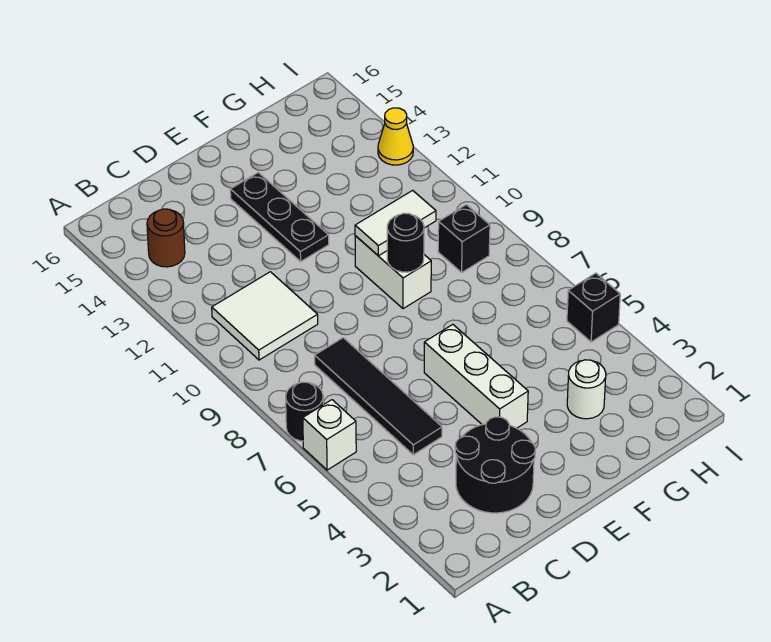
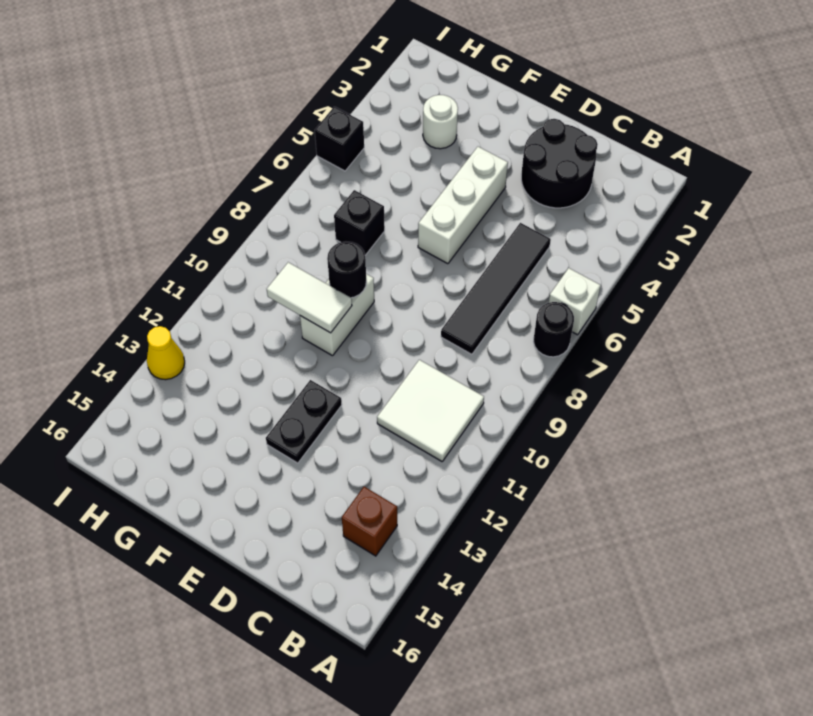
brown round brick B14 level 1 -> brown brick B14 level 1
black plate E12:E14 level 1 -> black plate E12:E13 level 1
black brick H9 level 1 -> black brick G7 level 1

